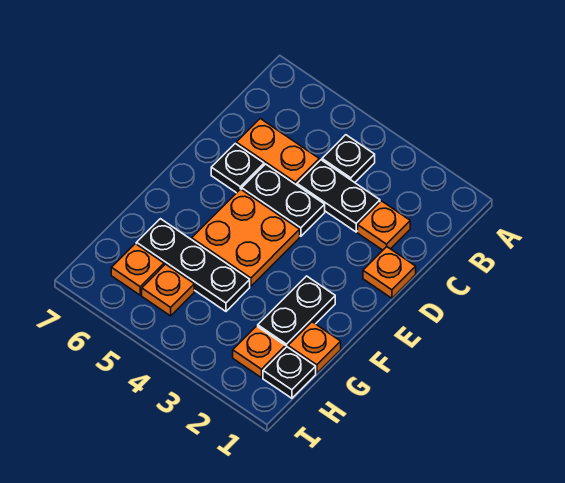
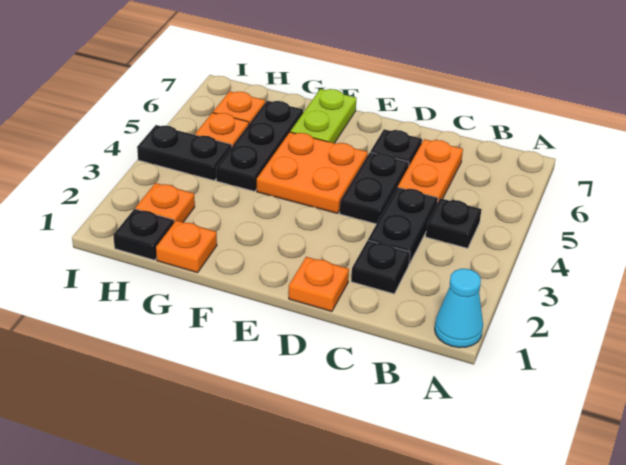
none -> cyan cone A1 level 1
orange plate C2 level 1 -> black plate C2 level 1
black plate F2:G2 level 1 -> black plate H4:I4 level 1
none -> lime plate F6:F7 level 1

